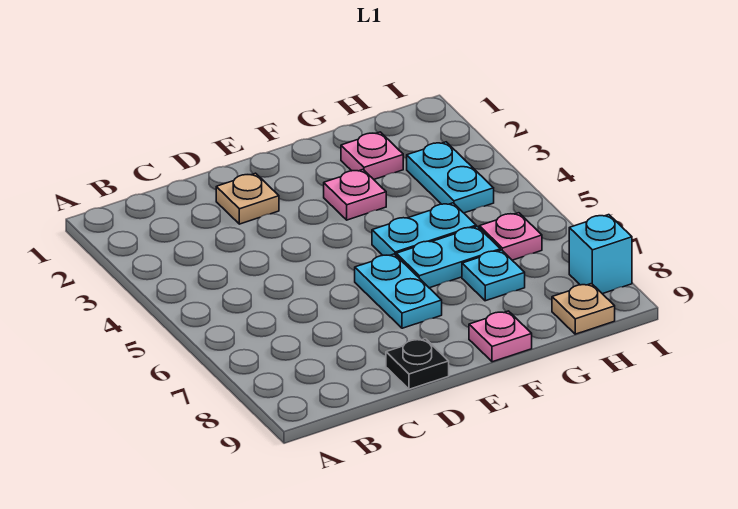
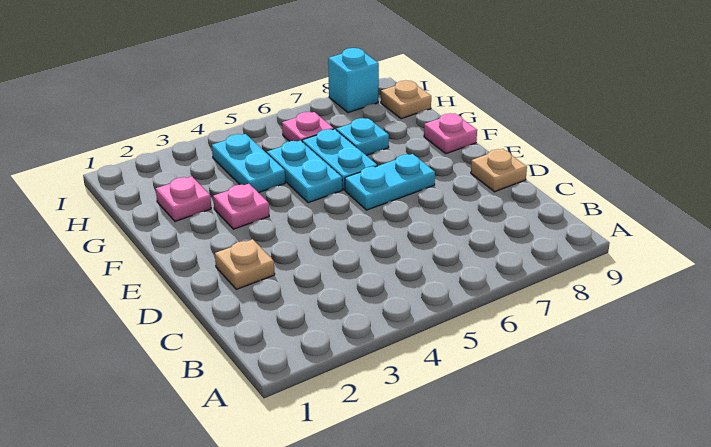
black plate D9 level 1 -> tan plate D9 level 1
cyan plate H3:H4 level 1 -> cyan plate G4:H4 level 1

